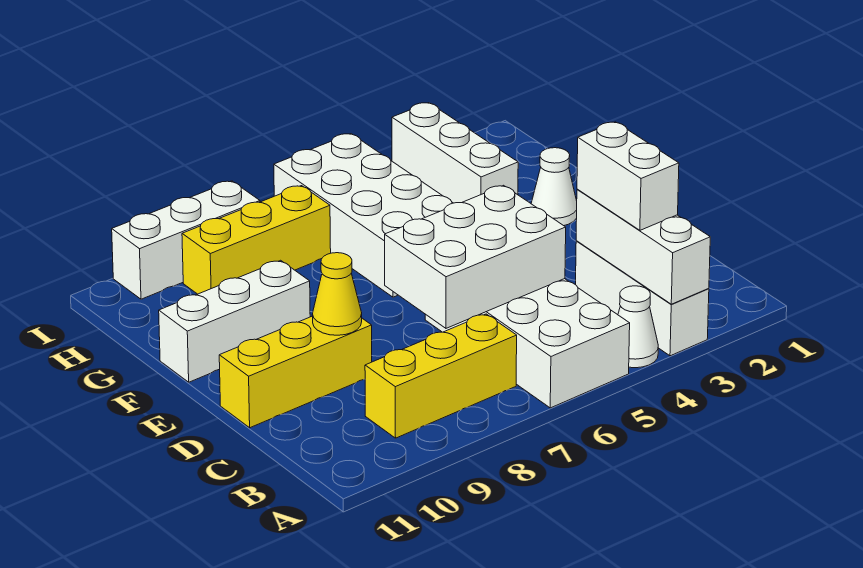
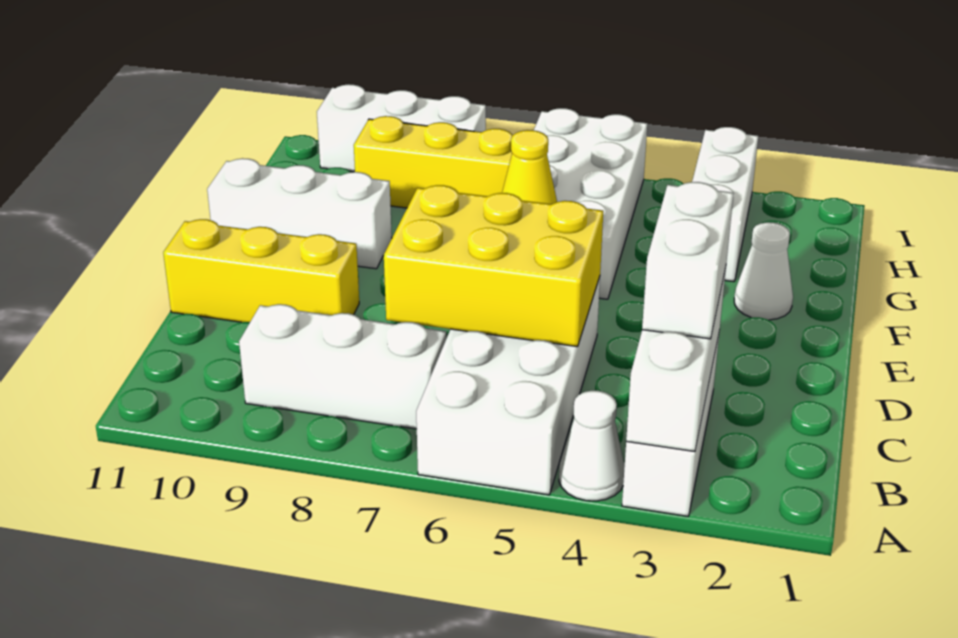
yellow brick B7:B9 level 1 -> white brick B7:B9 level 1
white brick C5:D7 level 2 -> yellow brick C5:D7 level 2
yellow cone D9 level 2 -> yellow cone F6 level 2

